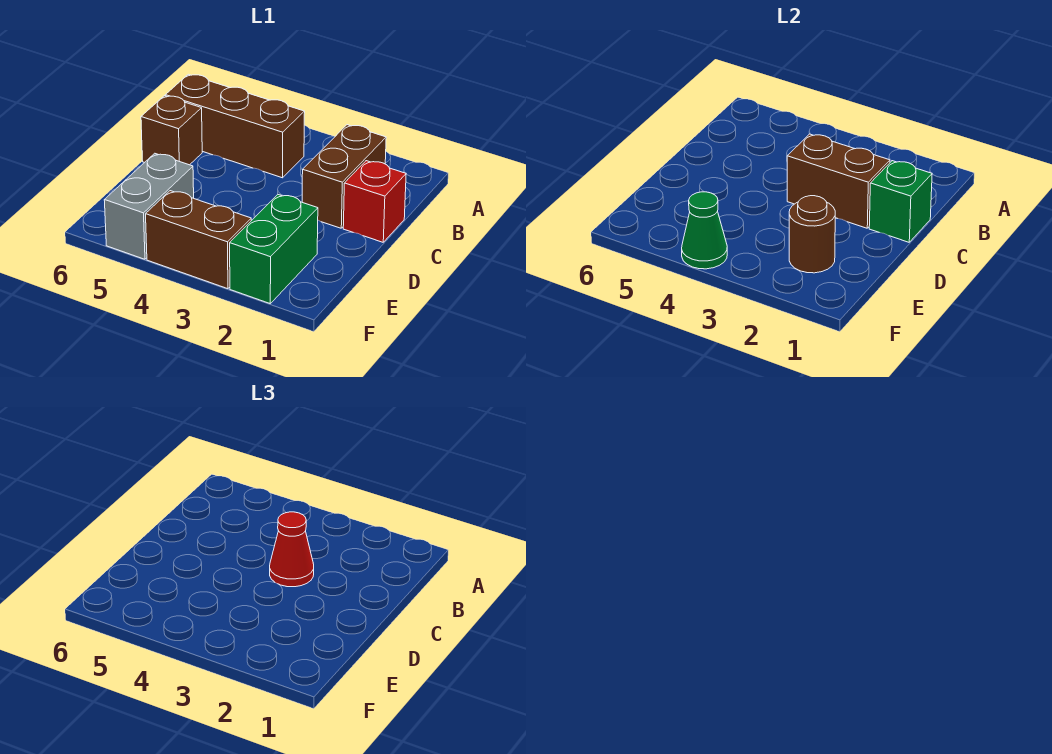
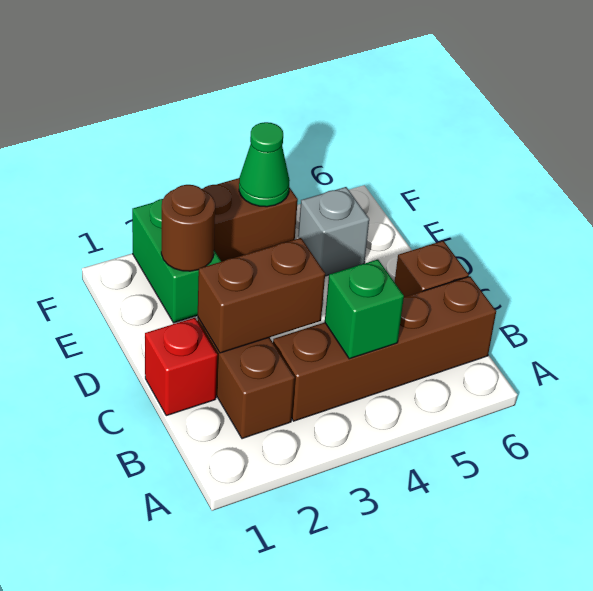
brown brick B4:B6 level 1 -> brown brick B3:B6 level 1
green brick C1 level 2 -> green brick B4 level 2
red cone C3 level 3 -> none
grey brick E5:F5 level 1 -> grey brick E5 level 1

